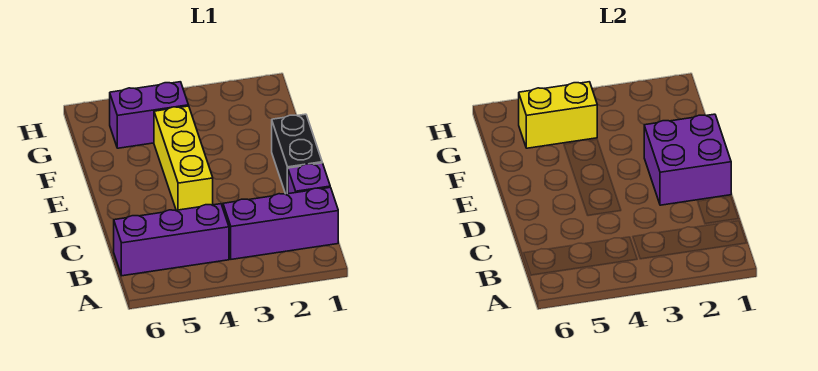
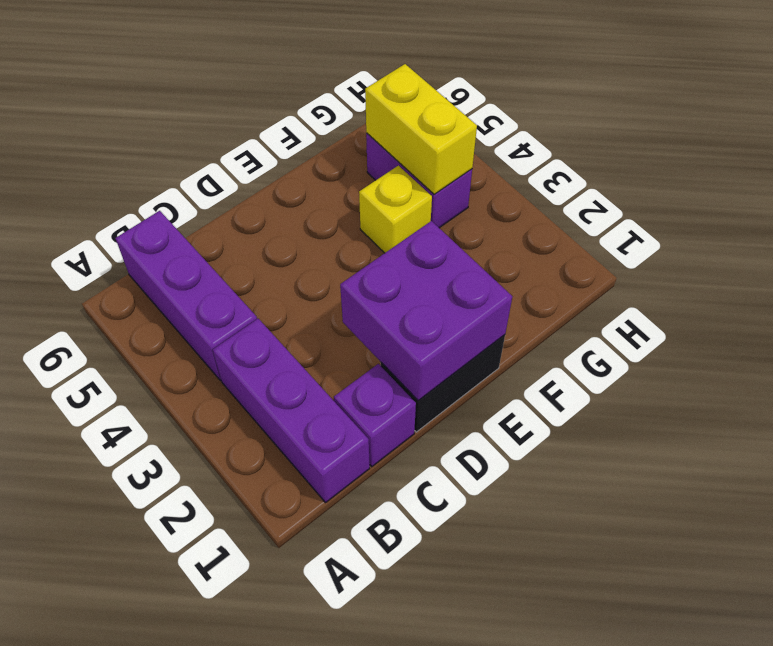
yellow brick D4:F4 level 1 -> yellow brick F4 level 1

